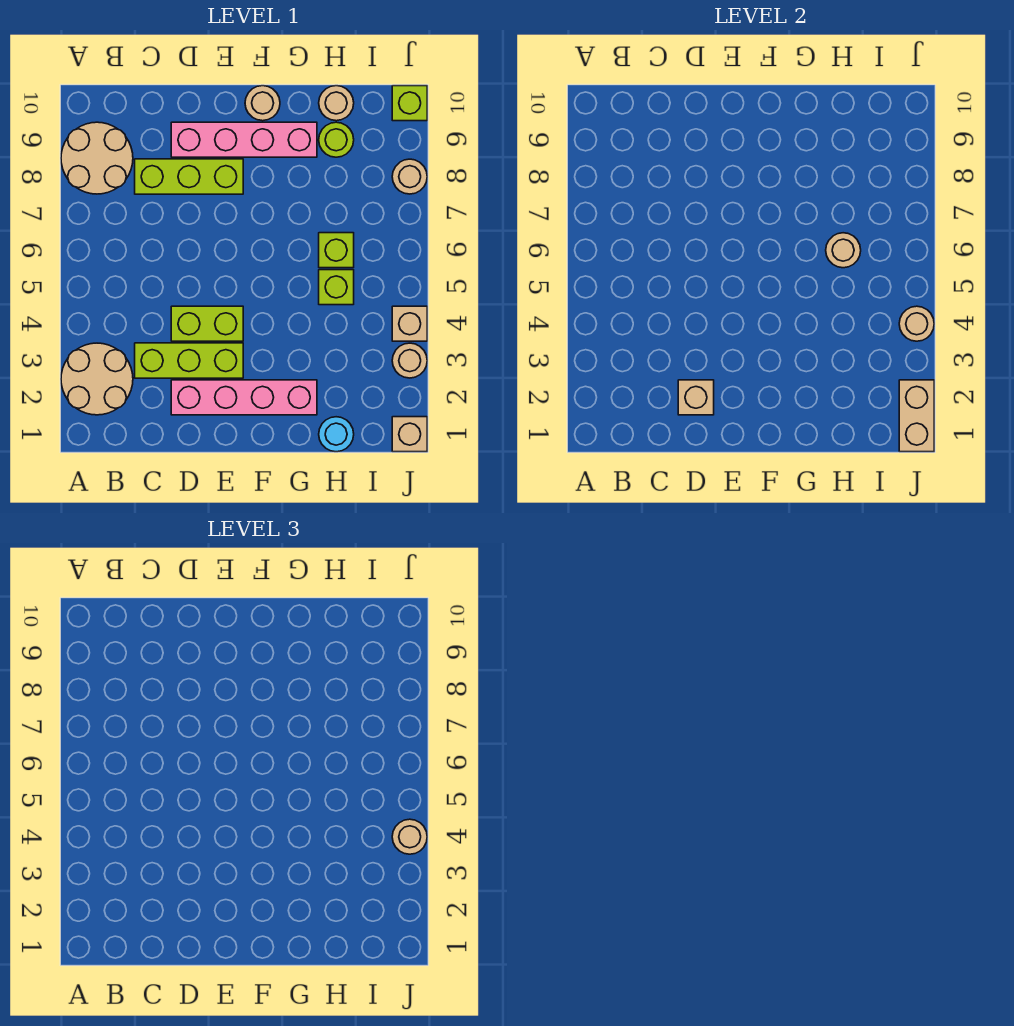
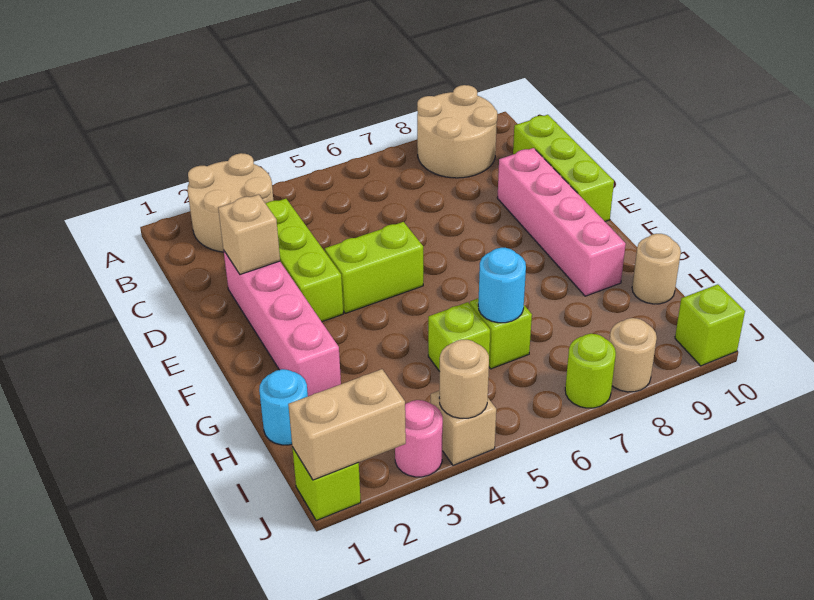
lime brick C8:E8 level 1 -> lime brick C10:E10 level 1
lime brick D4:E4 level 1 -> lime brick E4:E5 level 1
tan round brick F10 level 1 -> none
tan round brick H6 level 2 -> cyan round brick H6 level 2
lime round brick H9 level 1 -> lime round brick J7 level 1
tan brick J1 level 1 -> lime brick J1 level 1
tan round brick J3 level 1 -> pink round brick J3 level 1
tan round brick J4 level 3 -> none

